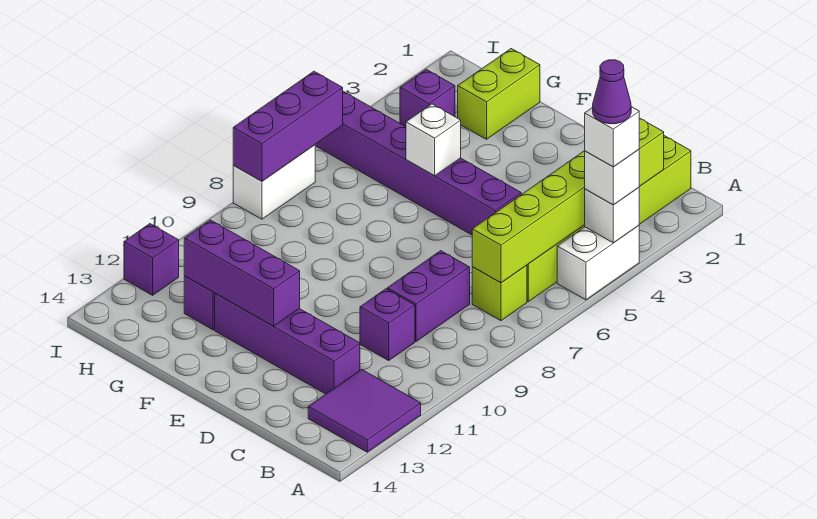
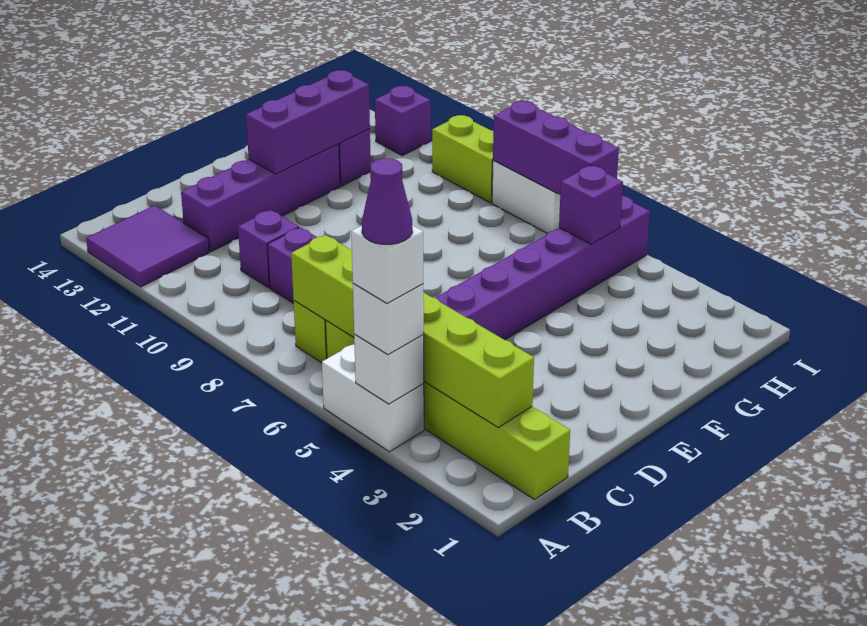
white brick F5 level 2 -> none
lime brick G1:G2 level 1 -> lime brick I9:I10 level 1
purple brick H3 level 1 -> purple brick H5 level 2

